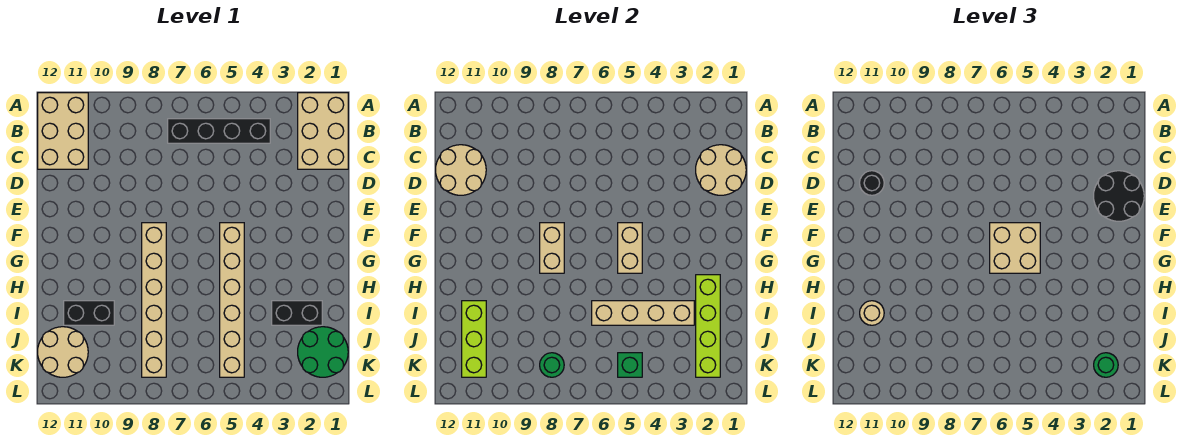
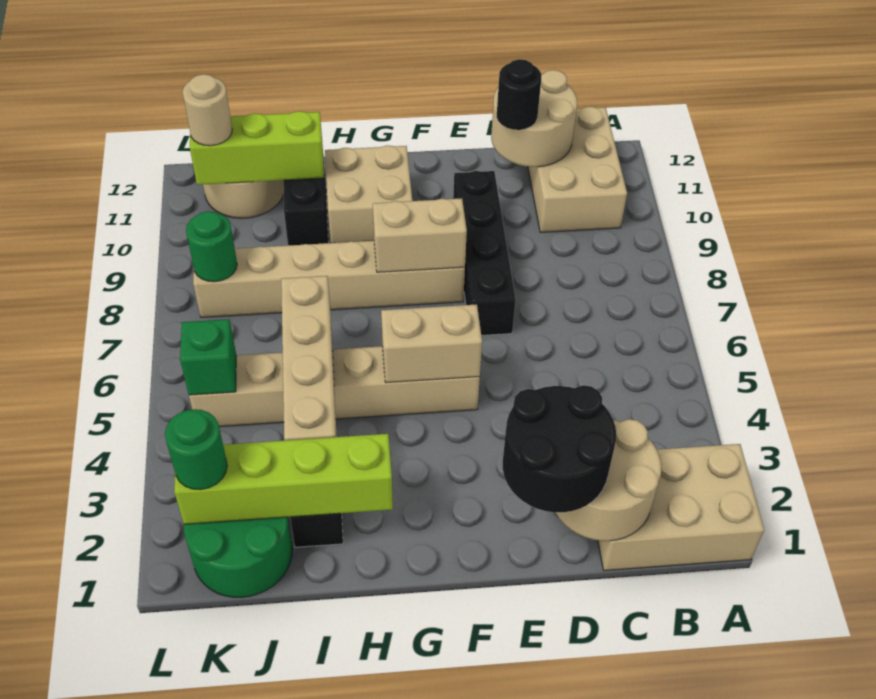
tan brick A11:C12 level 1 -> tan brick B10:C12 level 1
black brick B4:B7 level 1 -> black brick E7:E10 level 1
tan brick F5:G6 level 3 -> tan brick G10:H11 level 1
tan round brick I11 level 3 -> tan round brick K11 level 3

